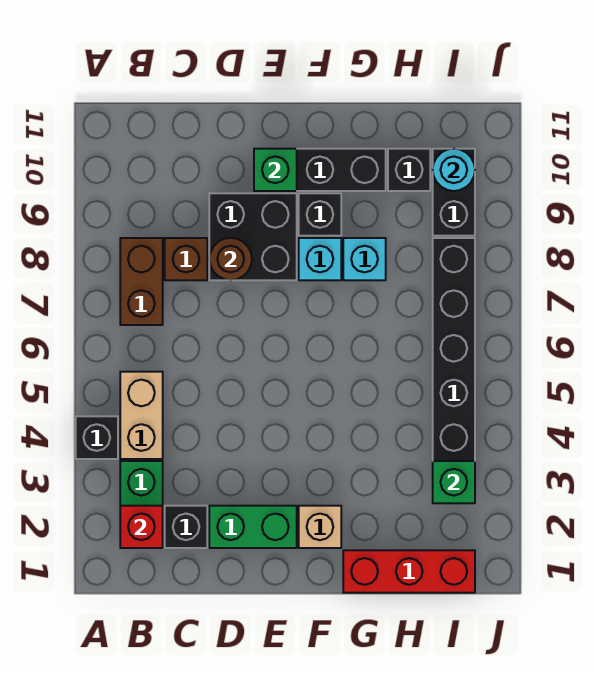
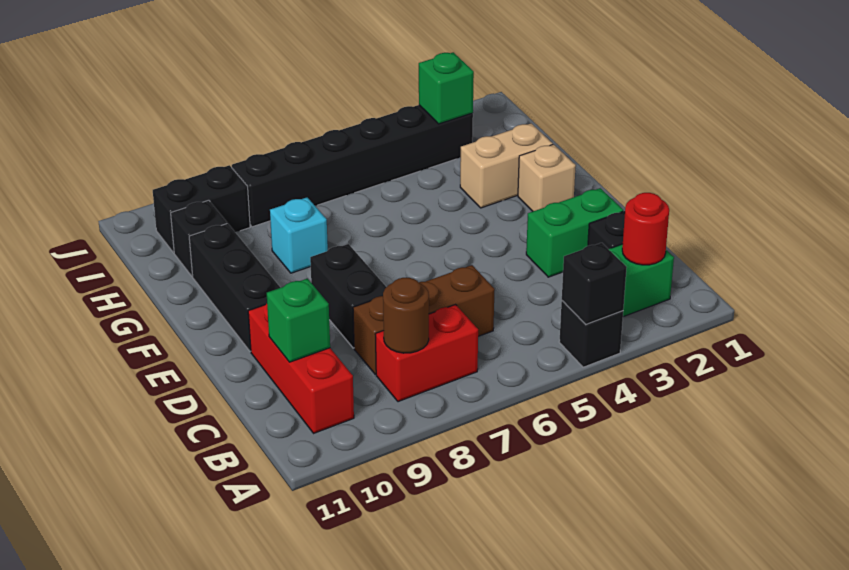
red brick B2 level 2 -> red round brick B2 level 2
tan brick B4:B5 level 1 -> tan brick G2:G3 level 1
brown brick B7:B8 level 1 -> red brick B7:B8 level 1
brown brick C8 level 1 -> brown brick C6:C8 level 1
green brick D2:E2 level 1 -> green brick D2:D3 level 1
black brick D8:E9 level 1 -> black brick D8:E8 level 1
brown round brick D8 level 2 -> brown round brick B8 level 2
green brick E10 level 2 -> green brick C10 level 2
cyan brick F8 level 1 -> none
black brick F9 level 1 -> black brick A4 level 2
red brick G1:I1 level 1 -> red brick B10:D10 level 1
cyan round brick I10 level 2 -> none

